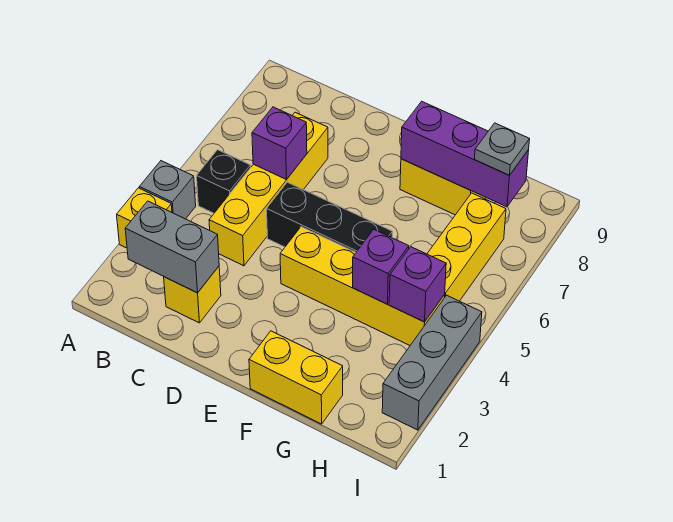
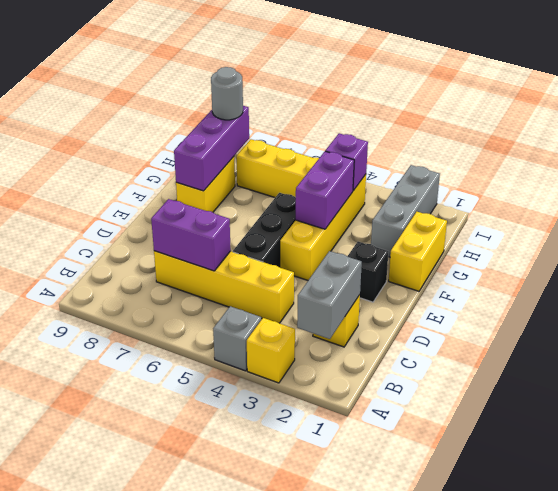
black brick B5 level 1 -> black brick E2 level 1
purple brick C6 level 2 -> purple brick C6:C7 level 2
purple brick G4 level 2 -> purple brick F4:G4 level 2
grey plate H8 level 3 -> grey round brick H8 level 3
grey brick I2:I4 level 1 -> grey brick G2:I2 level 1

